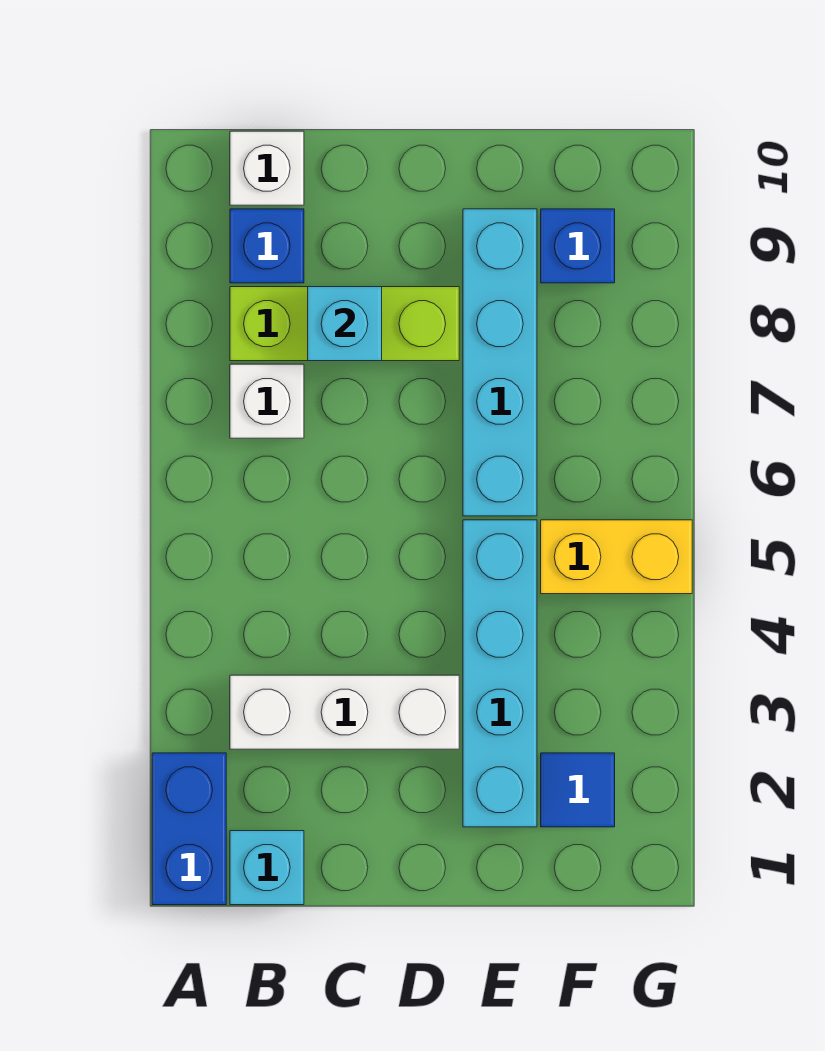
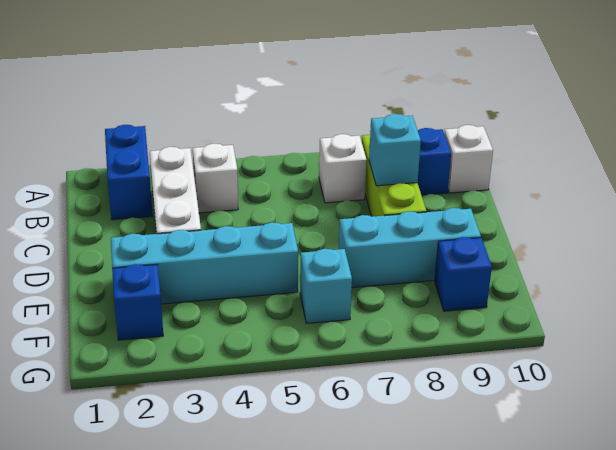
blue brick A1:A2 level 1 -> blue brick A2:B2 level 1
cyan brick B1 level 1 -> cyan brick F6 level 1
none -> white brick B4 level 1
cyan brick E6:E9 level 1 -> cyan brick E7:E9 level 1
blue tile F2 level 1 -> blue brick F2 level 1
yellow brick F5:G5 level 1 -> none

